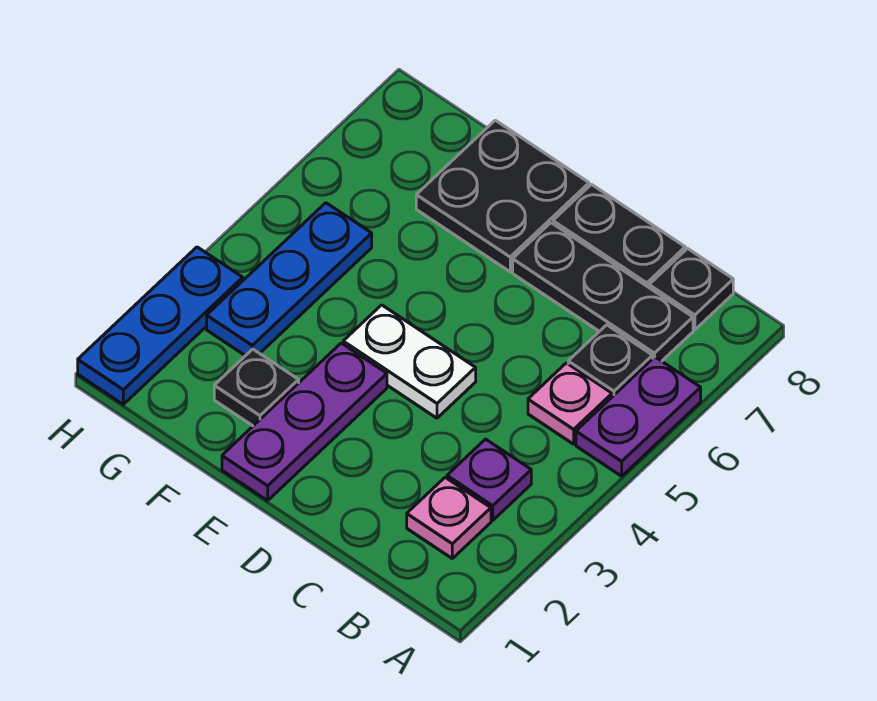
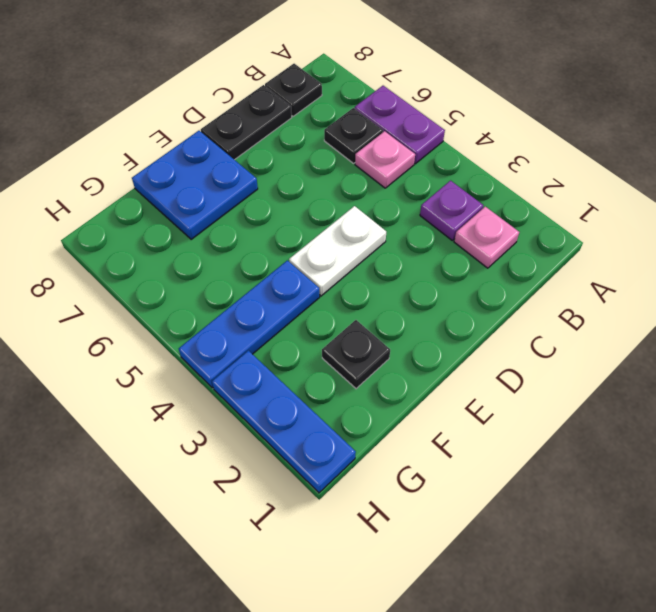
black plate B7:D7 level 1 -> none
purple plate E1:E3 level 1 -> none
black plate E7:F8 level 1 -> blue plate E7:F8 level 1
blue plate G3:G5 level 1 -> blue plate F4:H4 level 1

